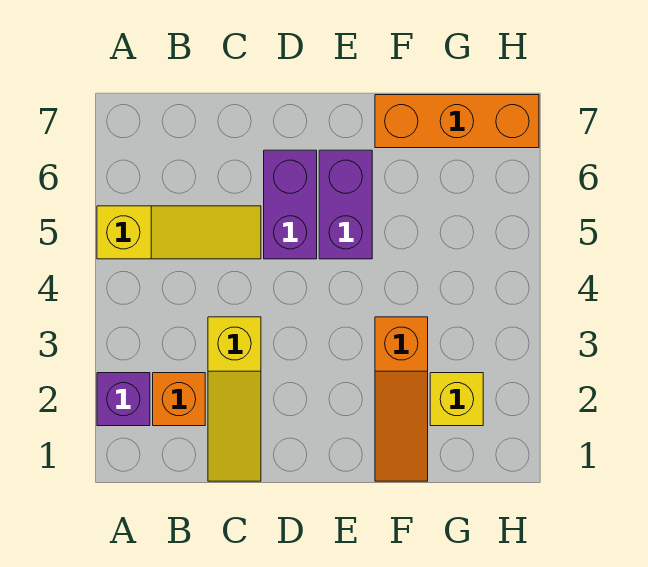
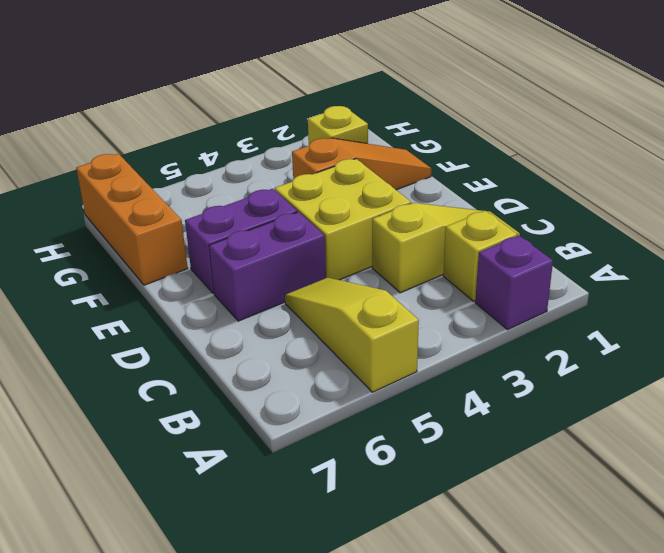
orange brick B2 level 1 -> yellow brick B2 level 1
none -> yellow brick D3:E4 level 1

